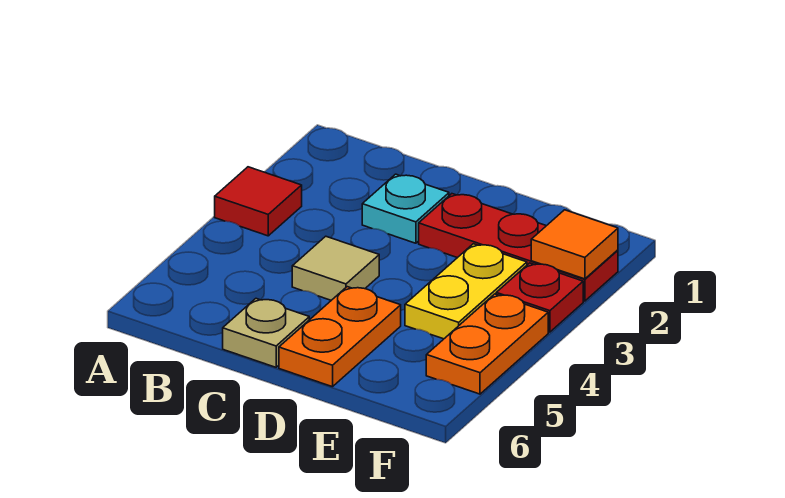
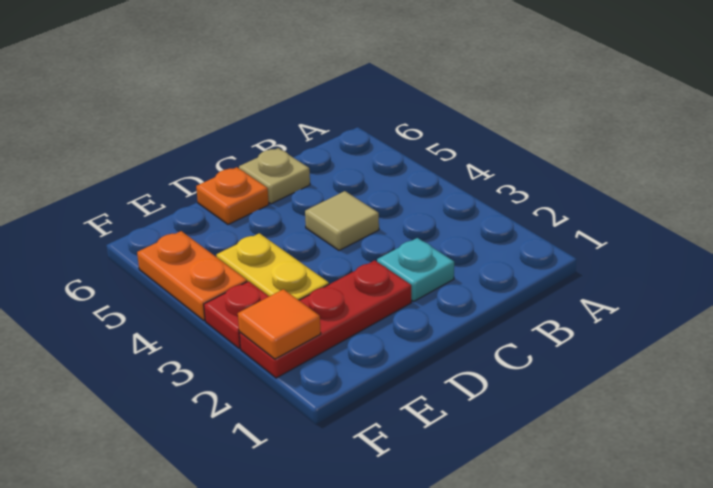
red tile A3 level 1 -> none
orange plate D5:D6 level 1 -> orange plate D6 level 1

